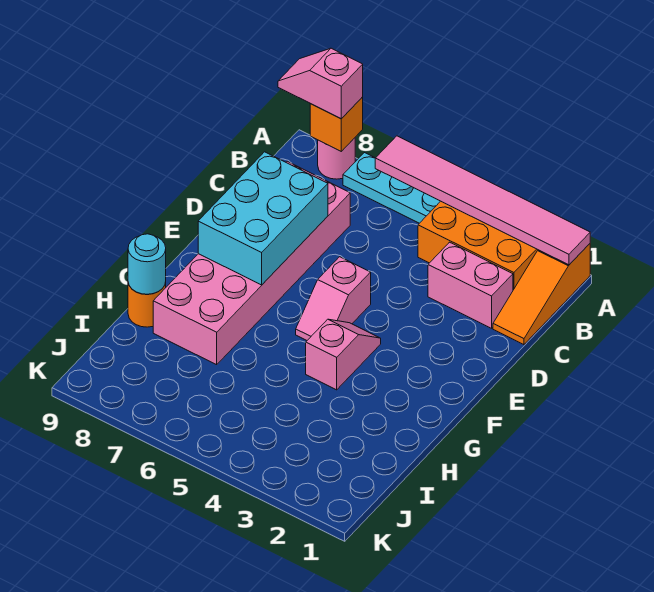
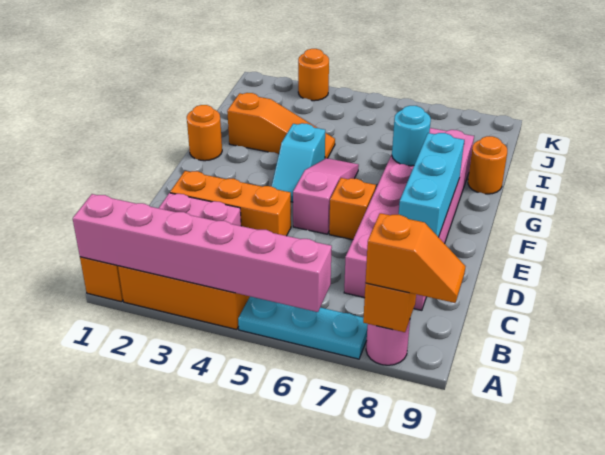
pink tile A1:A6 level 2 -> pink brick A1:A6 level 2
pink slope A8:A9 level 3 top 8 -> orange slope A8:A9 level 3 top 8
none -> orange brick D2:D4 level 1
cyan brick D7:F8 level 2 -> cyan brick D8:F8 level 2
pink slope E5:F5 level 1 top E -> pink slope E5:G5 level 1 top E
none -> orange brick E6 level 1
pink slope F4:G4 level 1 top G -> cyan slope F4:G4 level 1 top G
none -> orange round brick G1 level 1
none -> orange slope H2:H4 level 1 top 2
cyan round brick H9 level 2 -> cyan round brick G7 level 2
none -> orange round brick K3 level 1

